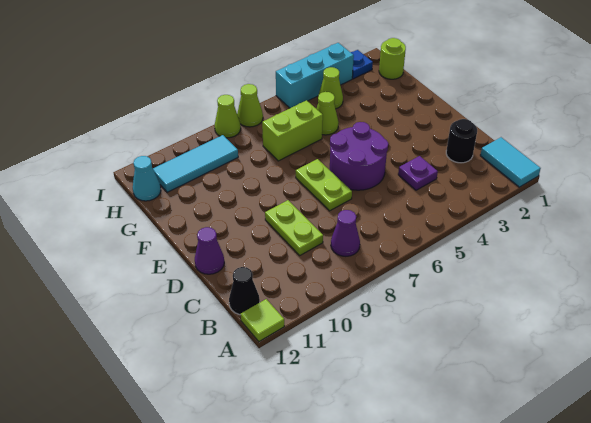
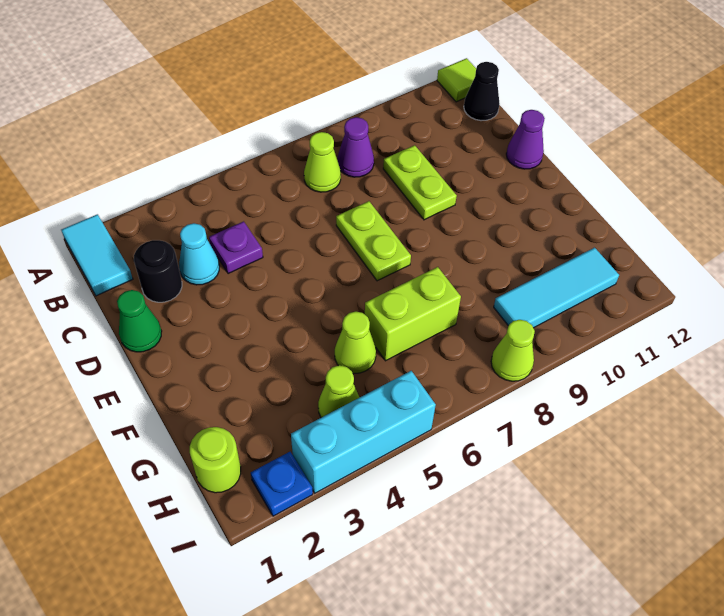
none -> green cone D1 level 1
purple round brick D5:E6 level 1 -> none
cyan cone H12 level 1 -> cyan cone C3 level 1
lime cone I7 level 1 -> lime cone B7 level 1

